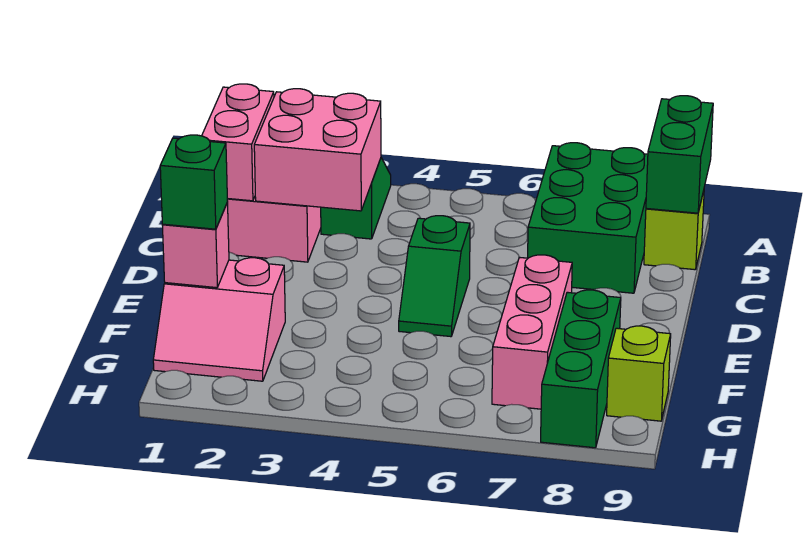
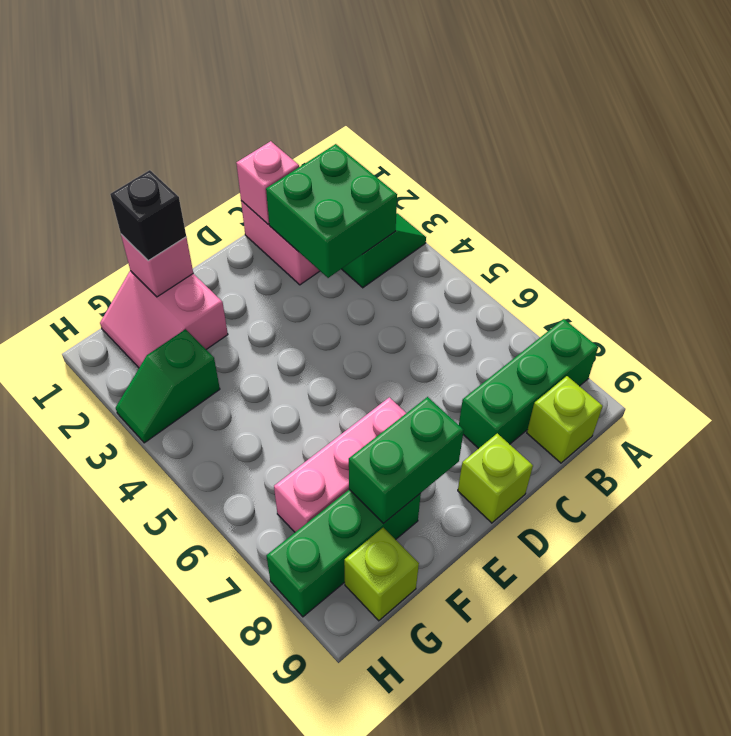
green brick A7:C8 level 1 -> green brick A8:C8 level 1
green brick A9:B9 level 2 -> green brick E8:F8 level 2
pink brick B1:C1 level 2 -> pink brick C1 level 2
pink brick B2:C3 level 2 -> green brick B2:C3 level 2
green slope D5:E5 level 1 top D -> green slope G3:H3 level 1 top G
none -> lime brick D9 level 1
green brick F1 level 3 -> black brick F1 level 3

